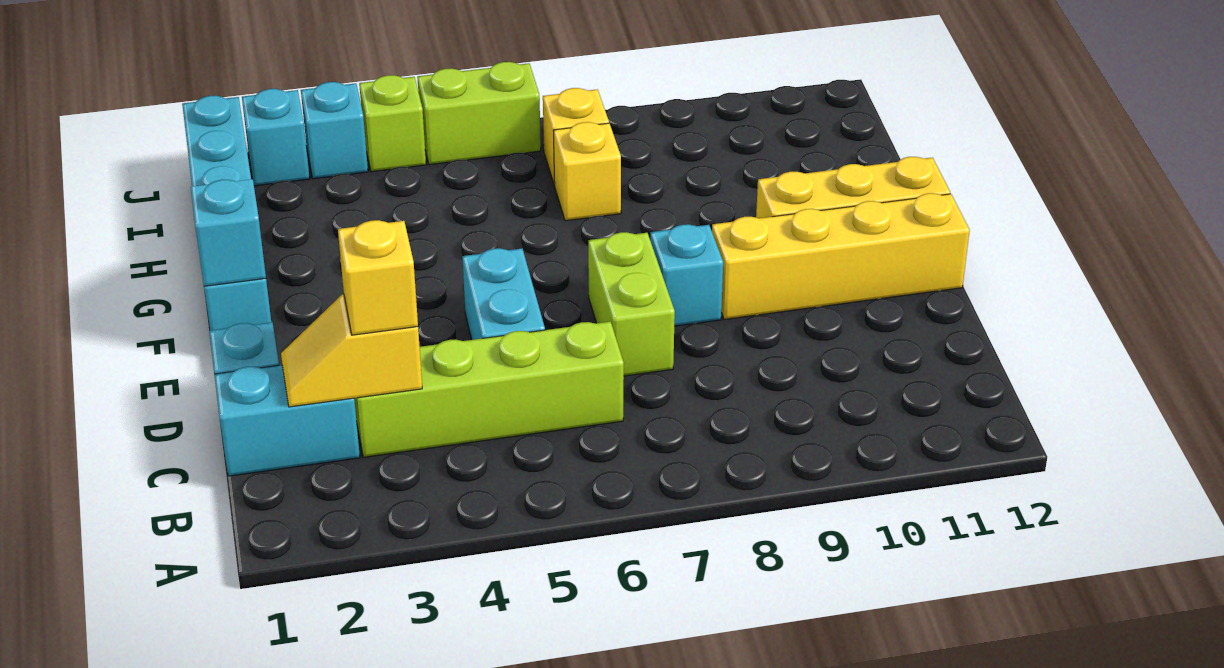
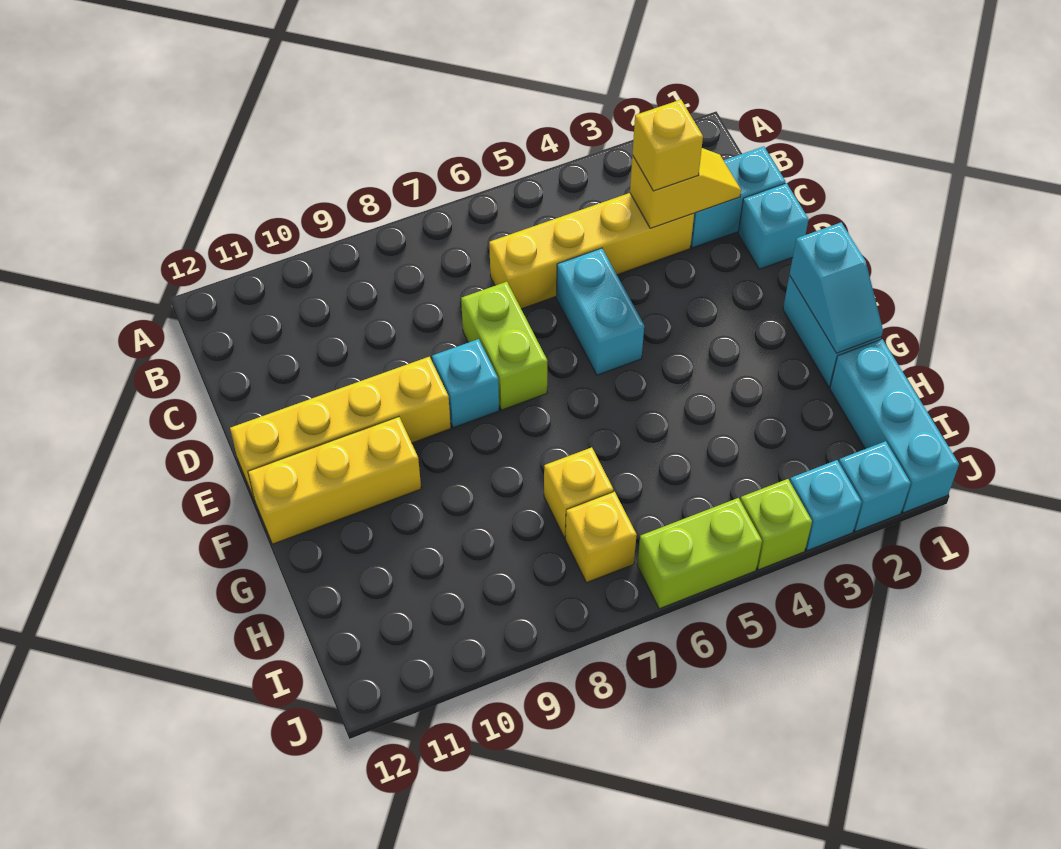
lime brick C3:C6 level 1 -> yellow brick C3:C6 level 1

